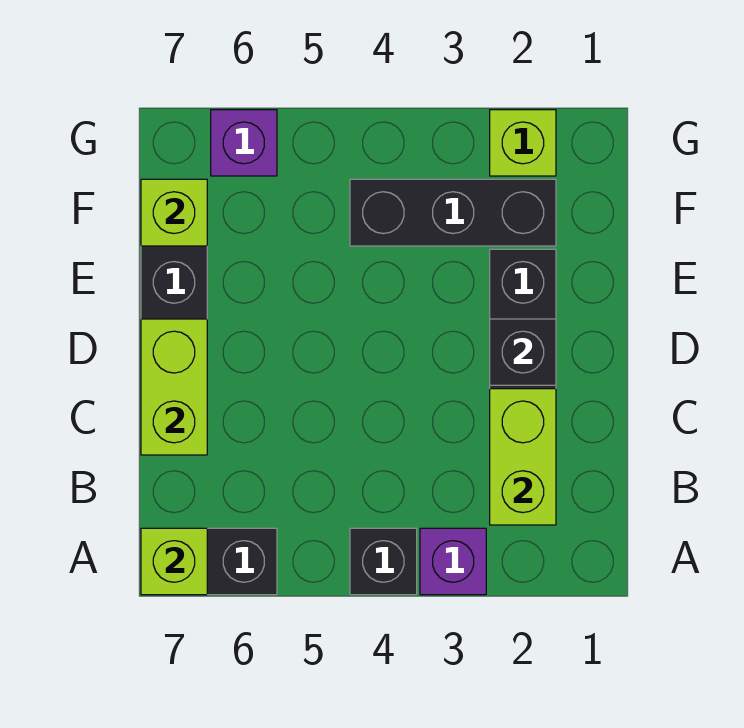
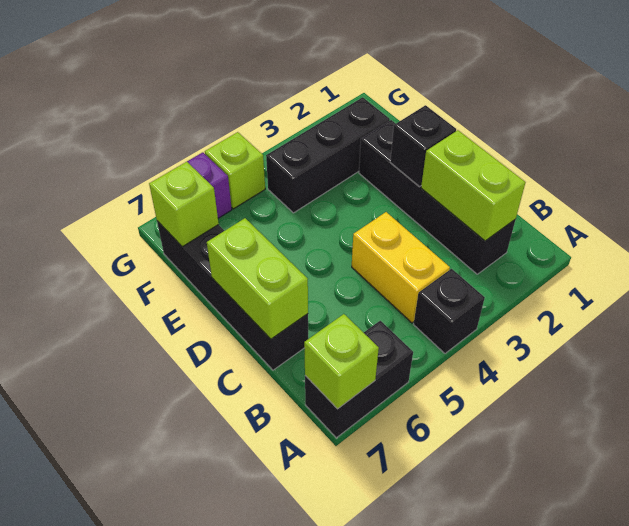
purple brick A3 level 1 -> none
none -> yellow brick B4:C4 level 1
lime brick G2 level 1 -> lime brick G5 level 1

